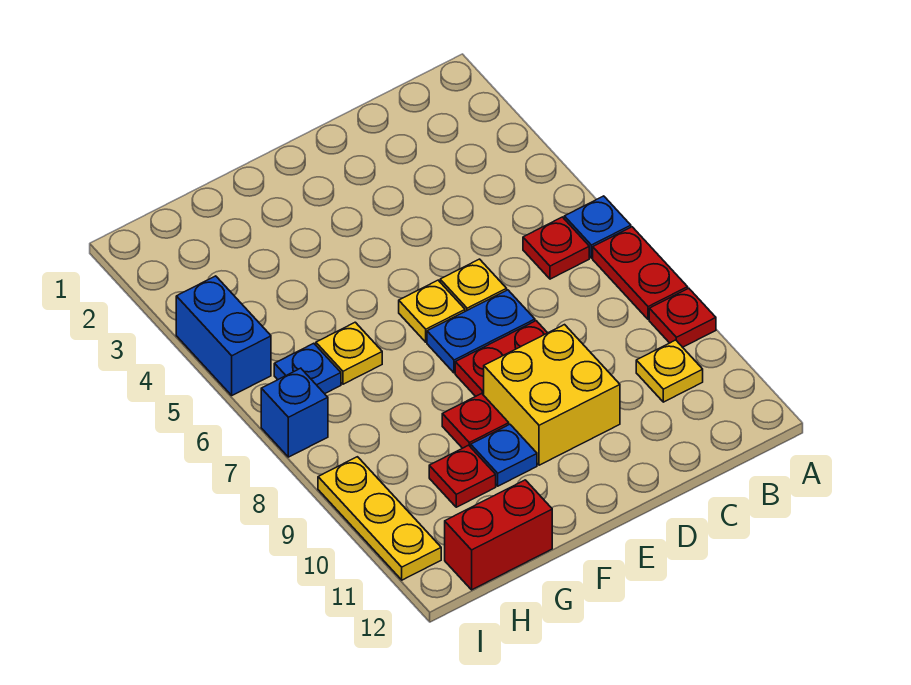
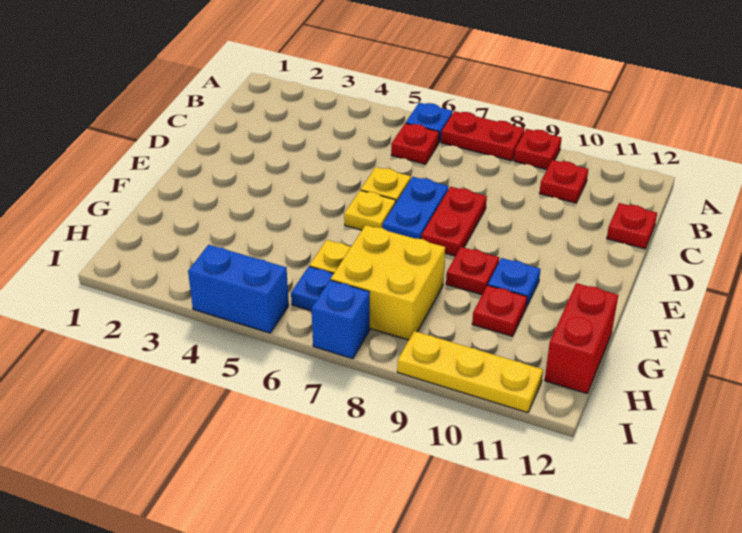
yellow plate B10 level 1 -> red plate B10 level 1
none -> red plate C12 level 1
yellow brick D9:E10 level 1 -> yellow brick G7:H8 level 1

